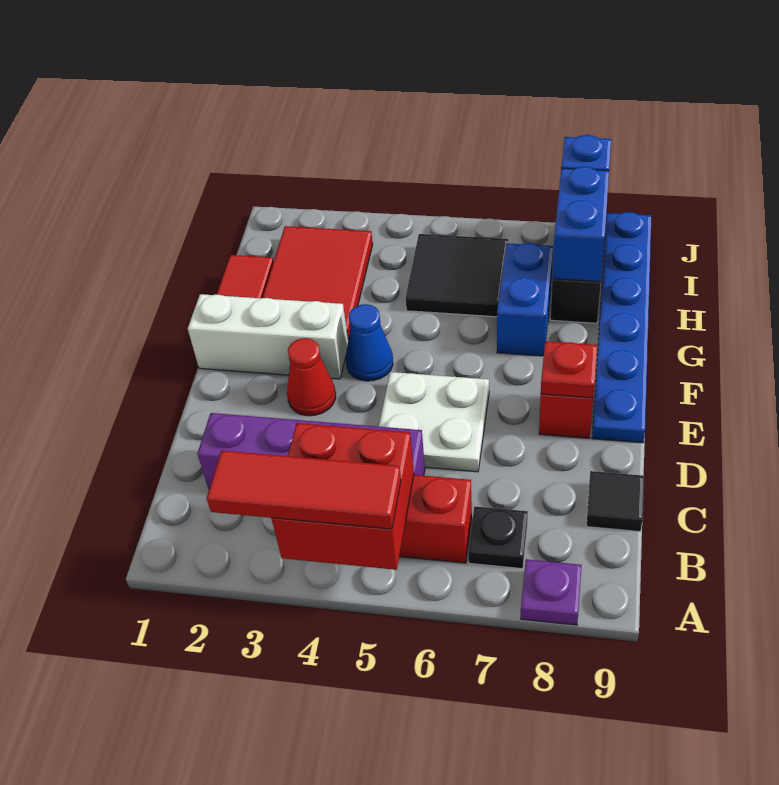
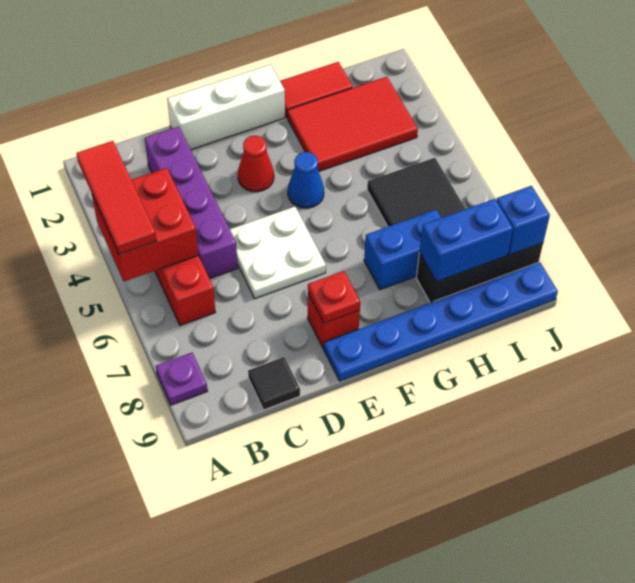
black plate B7 level 1 -> none
white brick F1:F3 level 1 -> white brick D1:F1 level 1

